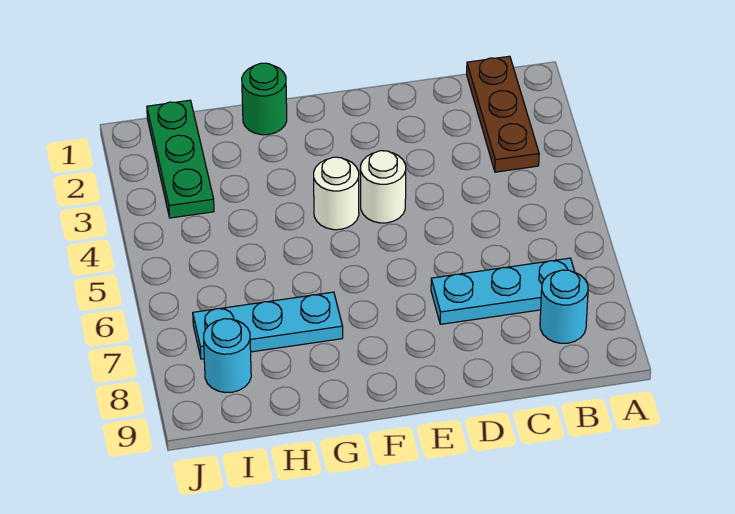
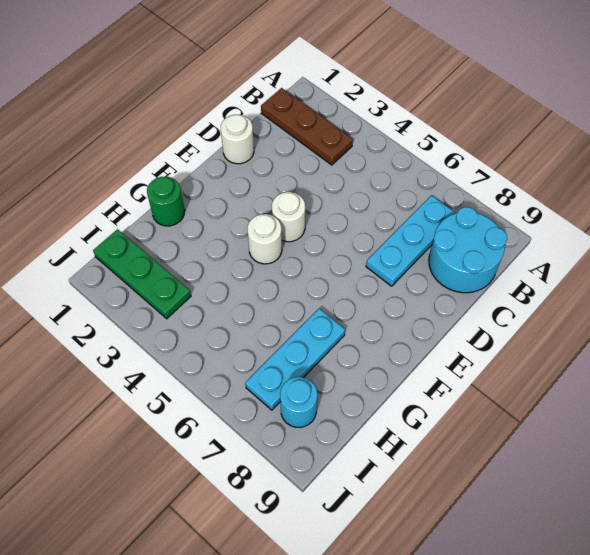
cyan round brick B8 level 1 -> cyan round brick B8:C9 level 1
none -> white round brick D1 level 1

